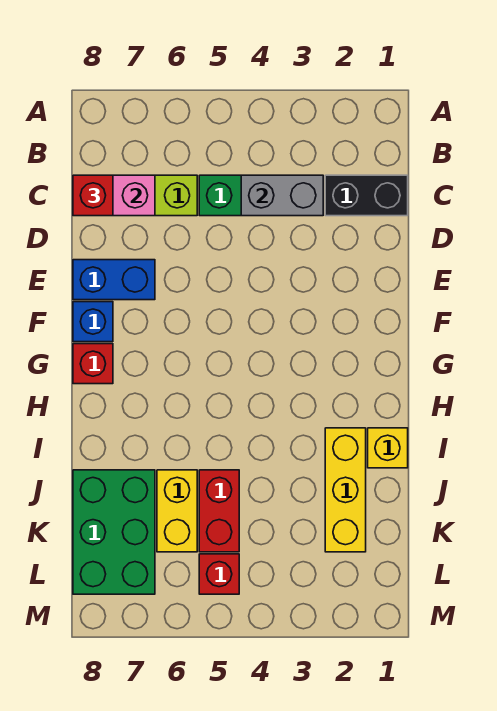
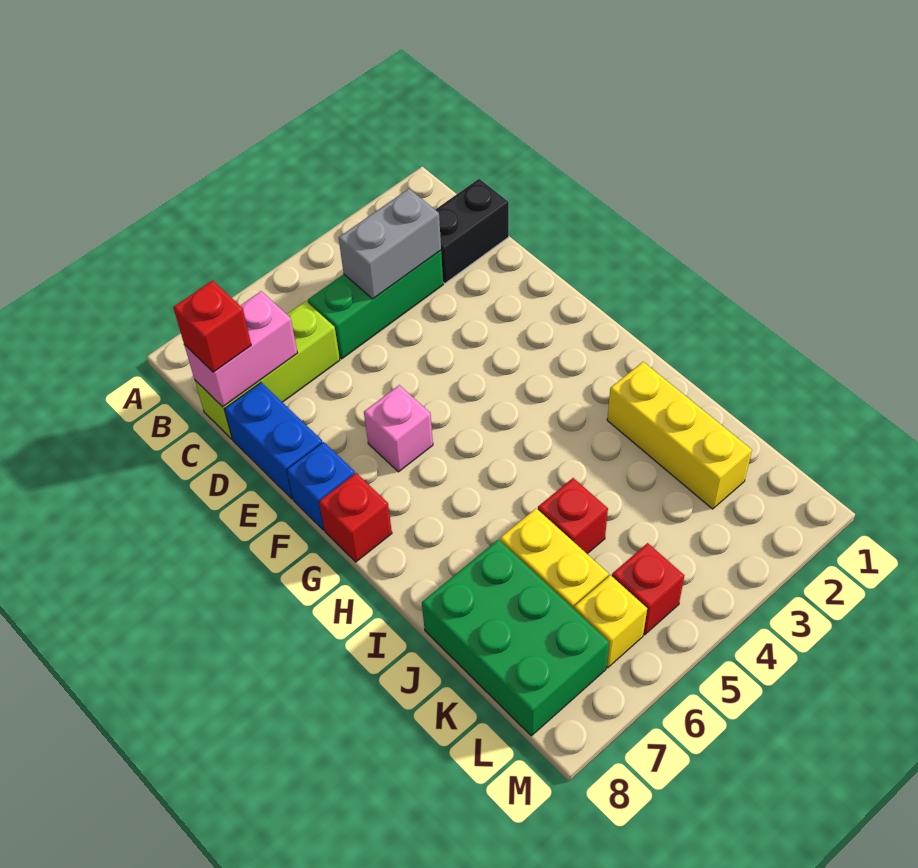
blue brick E7:E8 level 1 -> blue brick D8:E8 level 1
none -> pink brick F6 level 1
yellow brick I1 level 1 -> yellow brick L6 level 1
red brick J5:K5 level 1 -> red brick J5 level 1

